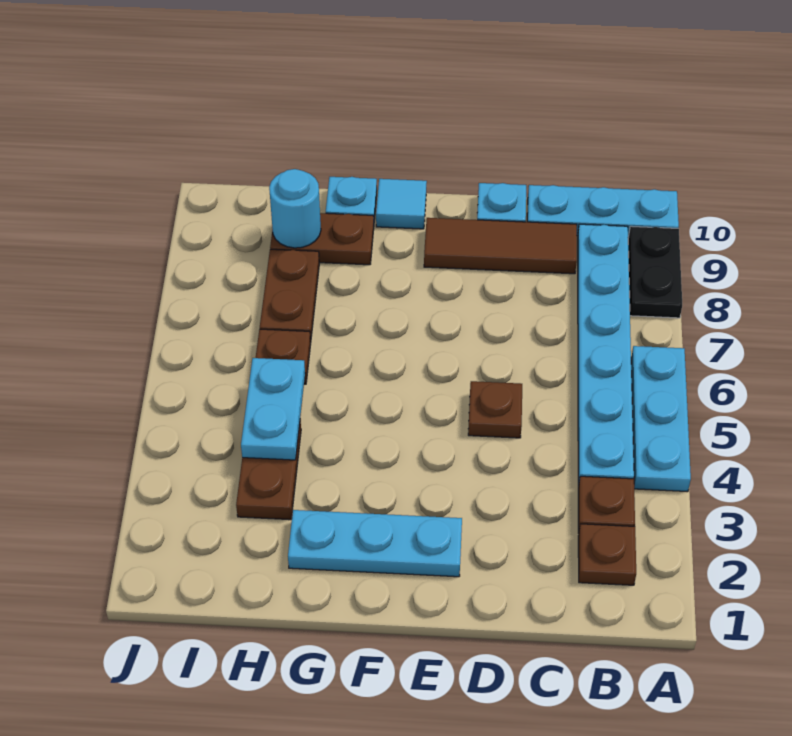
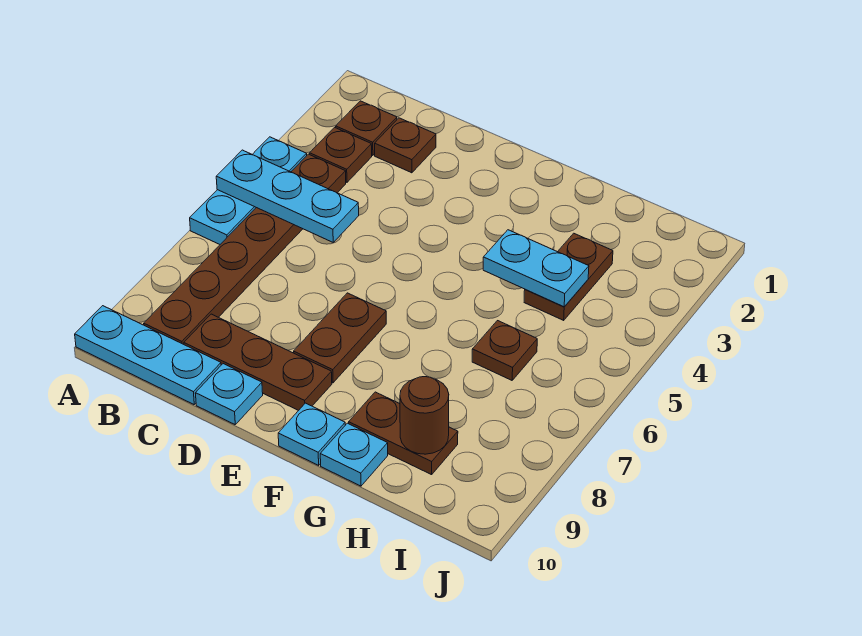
black plate A8:A9 level 1 -> none
cyan plate B4:B9 level 1 -> brown plate B4:B9 level 1
brown tile C9:E9 level 1 -> brown plate C9:E9 level 1
brown plate D5 level 1 -> brown plate C2 level 1
cyan plate E2:G2 level 1 -> cyan plate A5:C5 level 2
cyan tile F10 level 1 -> cyan plate F10 level 1
cyan plate H4:H5 level 2 -> cyan plate G4:H4 level 2
brown plate H7:H8 level 1 -> brown plate E7:E8 level 1
cyan round brick H9 level 2 -> brown round brick H9 level 2

